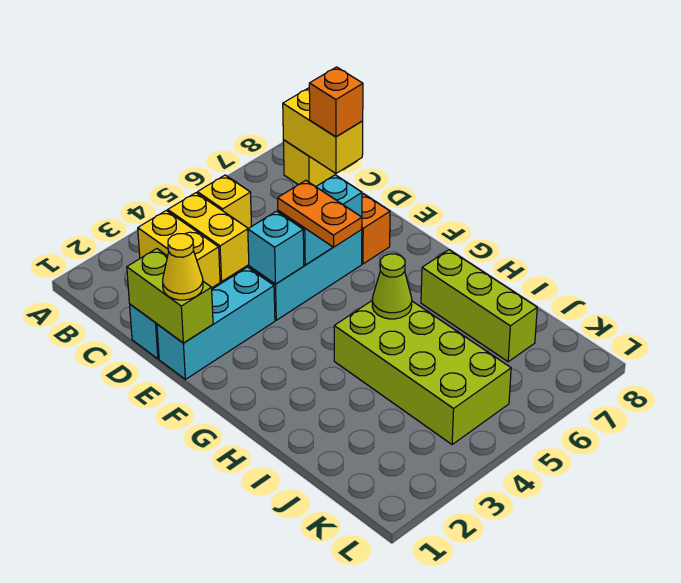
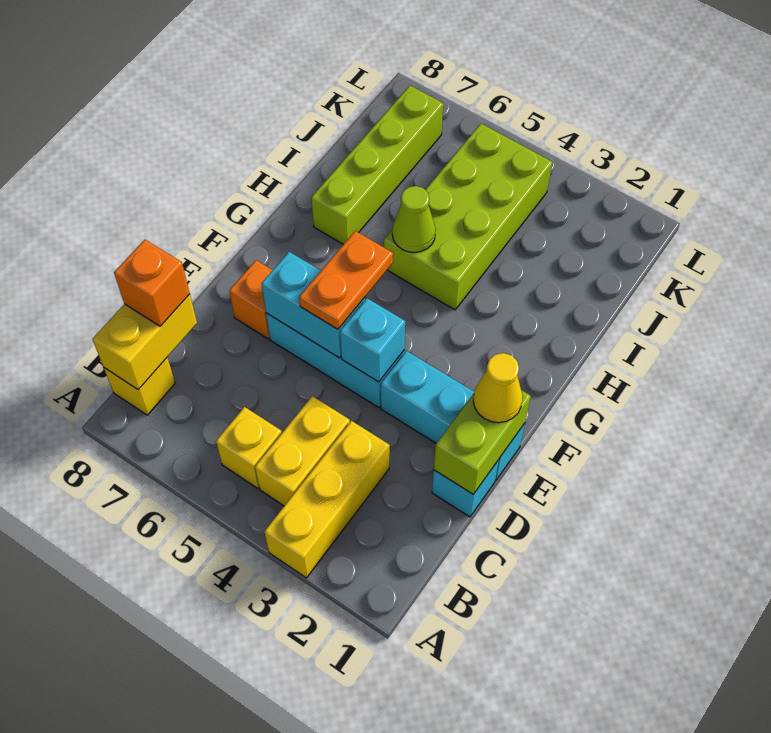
yellow brick B3:C3 level 1 -> yellow brick A3:C3 level 1
lime brick H7:J7 level 1 -> lime brick H7:K7 level 1

